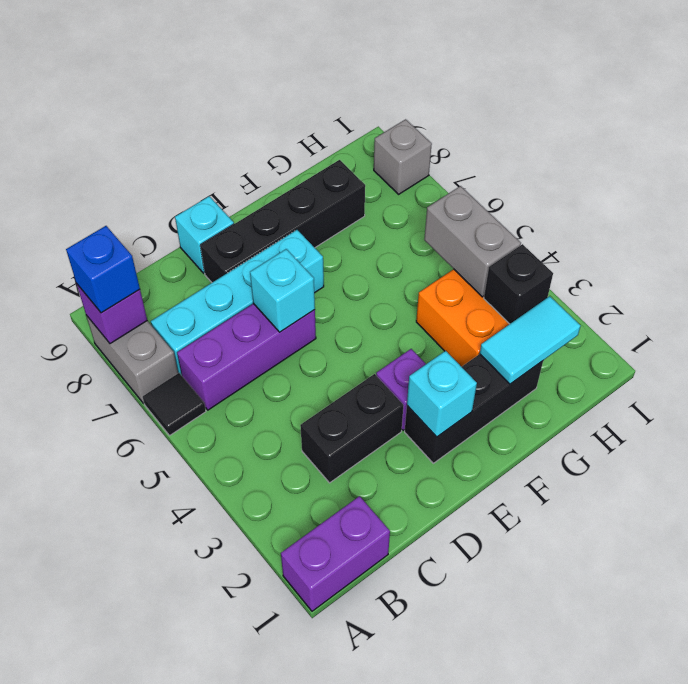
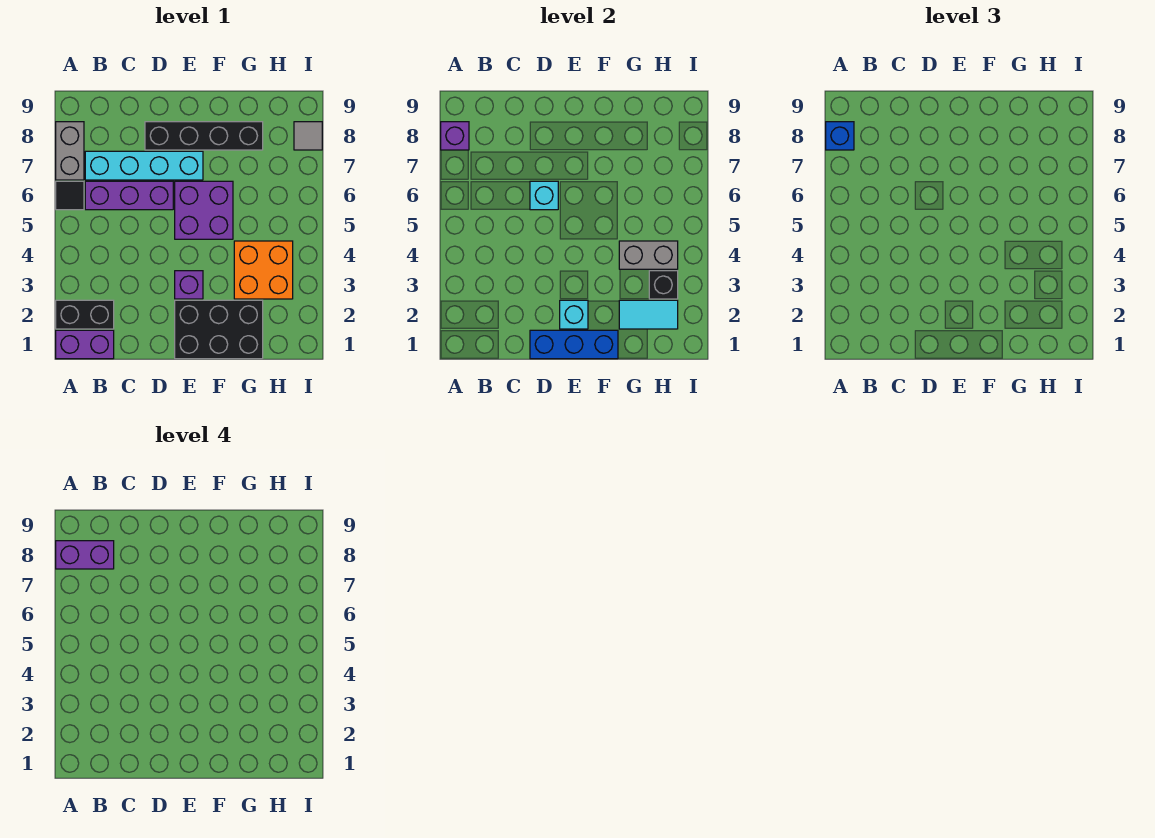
none -> purple brick A8:B8 level 4
black brick C3:D3 level 1 -> black brick A2:B2 level 1
none -> blue brick D1:F1 level 2
cyan brick D9 level 1 -> none
black brick E2:G2 level 1 -> black brick E1:G2 level 1
none -> purple brick E5:F6 level 1
grey brick H4:H5 level 2 -> grey brick G4:H4 level 2
grey brick I8 level 1 -> grey tile I8 level 1

